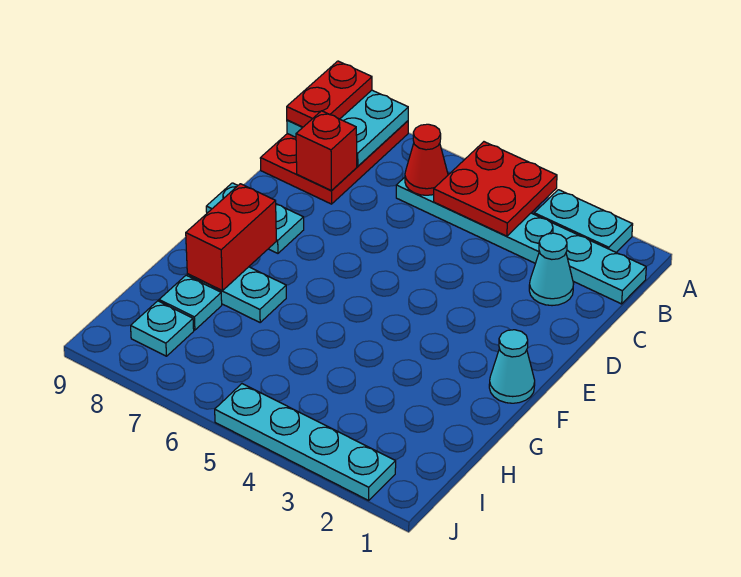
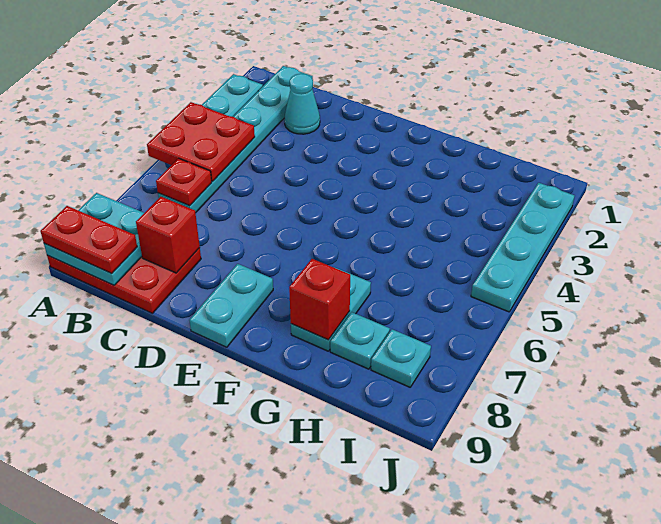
red cone B6 level 2 -> red plate B6 level 2
cyan cone F1 level 1 -> none
red brick F8:G8 level 2 -> red brick G8 level 2

